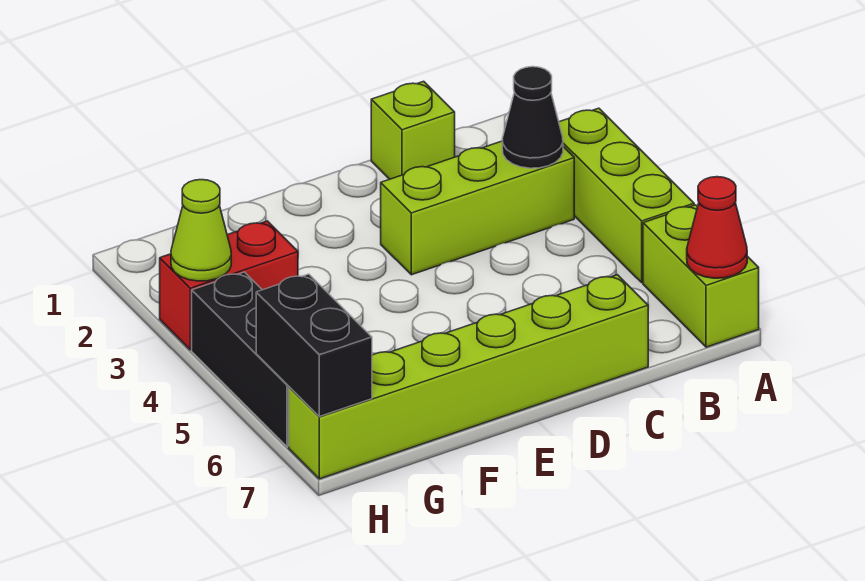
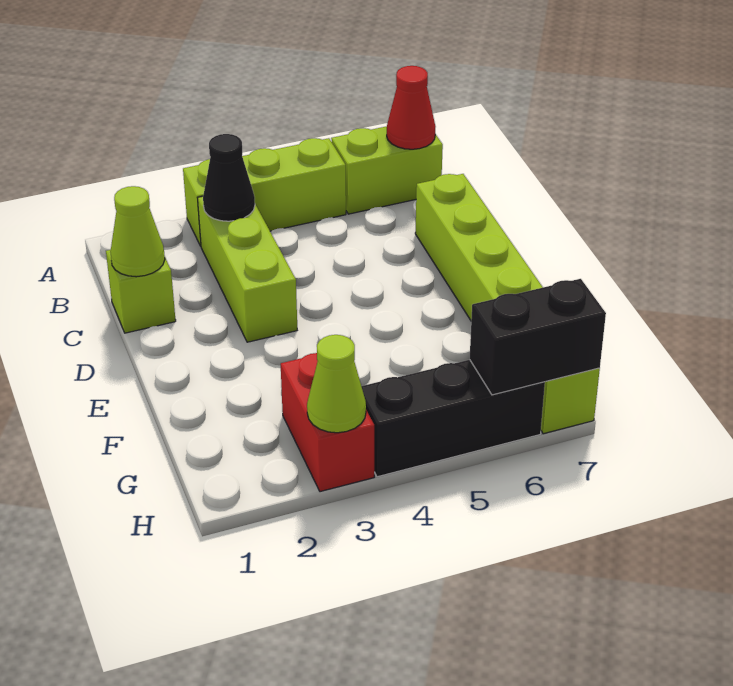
none -> lime cone C1 level 2

